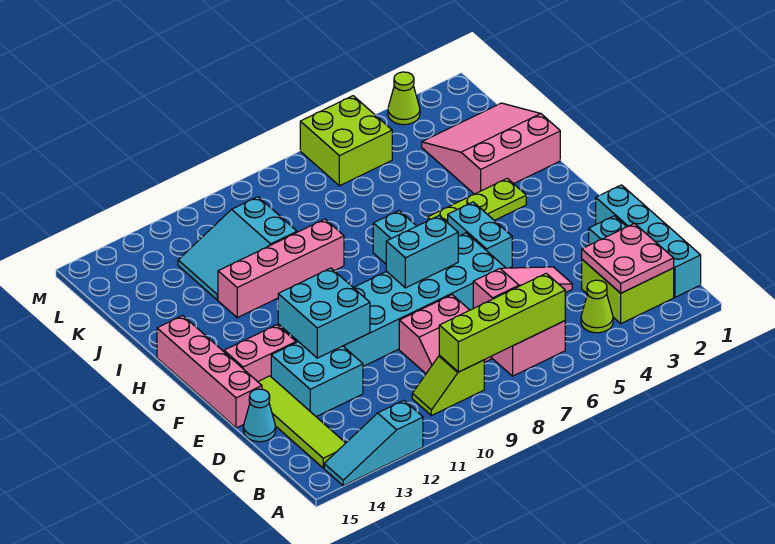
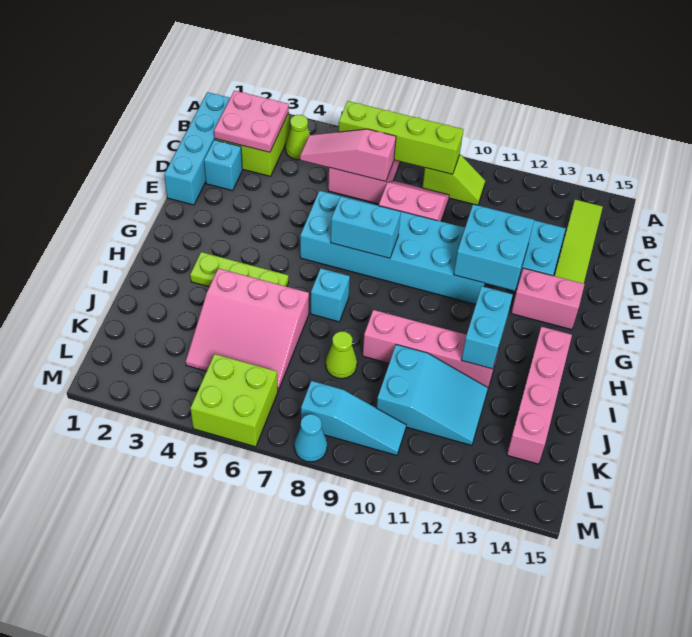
cyan slope A12:A14 level 1 top 12 -> cyan slope L8:L10 level 1 top 8
cyan cone D15 level 1 -> cyan cone M8 level 1
pink brick E15:H15 level 1 -> pink brick H14:K14 level 1
cyan brick F5:G5 level 1 -> cyan brick H12:I12 level 2
pink slope I1:K3 level 1 top I -> pink slope I4:K6 level 1 top I
lime cone M3 level 1 -> lime cone J8 level 1

